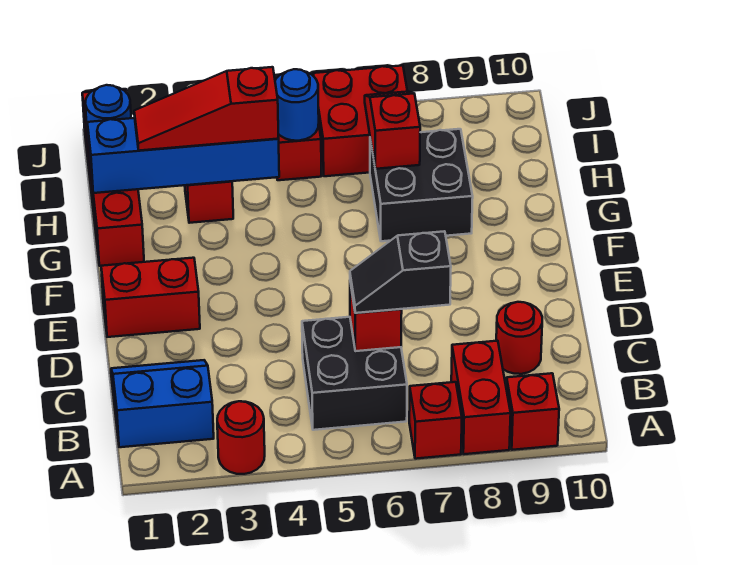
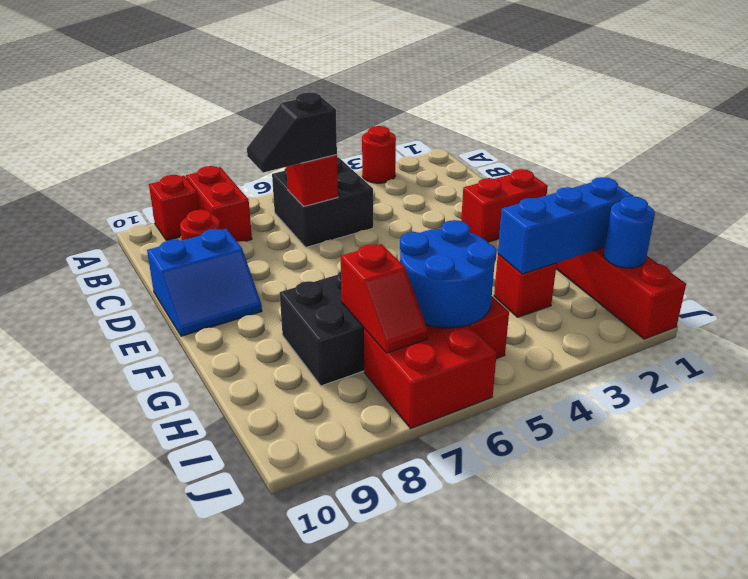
red brick A7 level 1 -> none
blue slope B1:C2 level 1 top B -> blue slope D9:E10 level 1 top D
black slope C6:C7 level 3 top 7 -> black slope C6:C7 level 3 top 6
blue brick H1:H4 level 2 -> blue brick H1:H3 level 2
red slope H2:H4 level 3 top 4 -> none
blue round brick I5 level 2 -> blue round brick H5:I6 level 2

